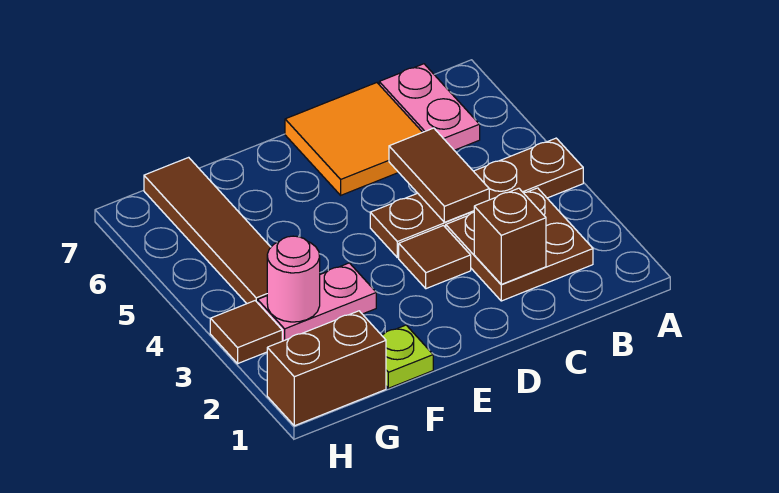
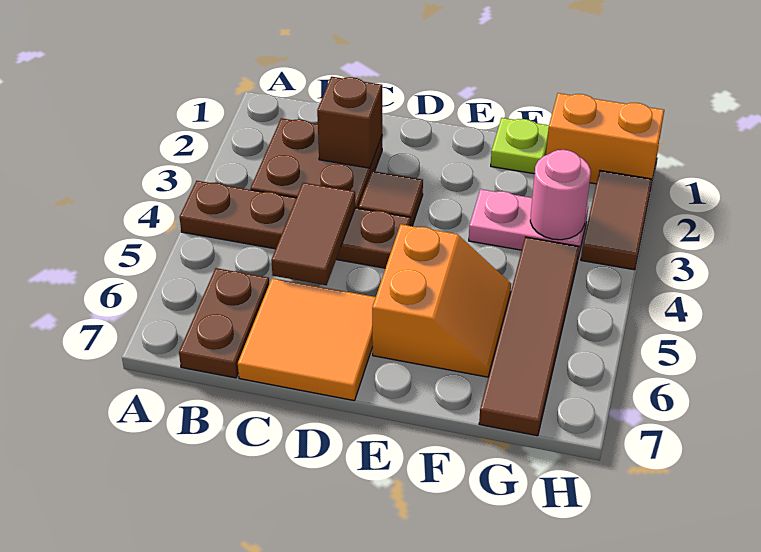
pink plate B6:B7 level 1 -> brown plate B6:B7 level 1
none -> orange slope E5:F6 level 1 top E
brown brick G1:H1 level 1 -> orange brick G1:H1 level 1
brown tile H3 level 1 -> brown tile H2:H3 level 1

